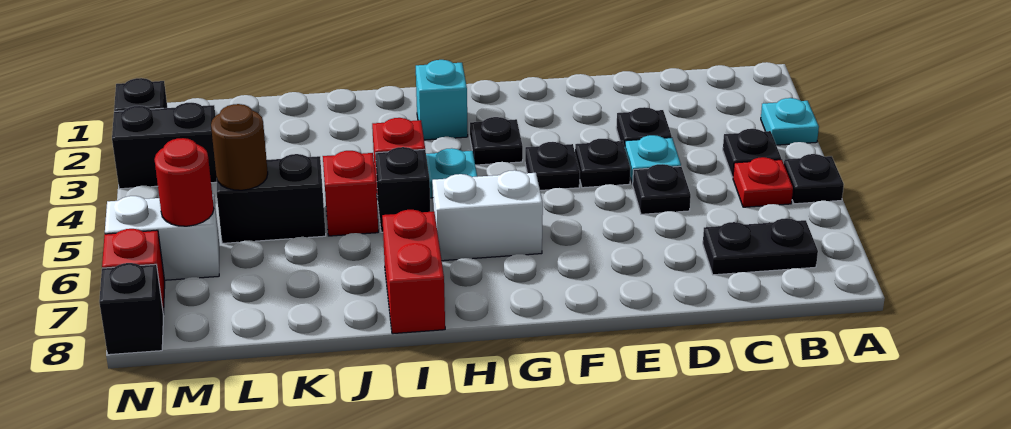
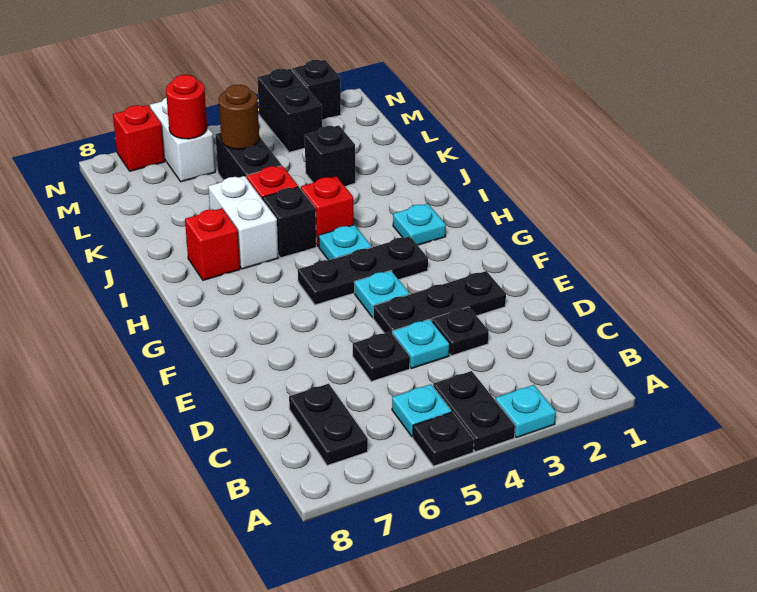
black plate B4 level 1 -> black plate A4:B4 level 1
red plate B5 level 1 -> cyan plate B5 level 1
black plate E4 level 1 -> black plate E2:E4 level 1
black plate F4 level 1 -> cyan plate F4 level 1
black plate G3 level 1 -> black plate G3:G5 level 1
white brick G6:H6 level 1 -> white brick I6:J6 level 1
cyan brick H2 level 1 -> cyan plate H2 level 1
red brick I7:I8 level 1 -> red brick I7 level 1
black brick N8 level 1 -> black brick K3 level 1

